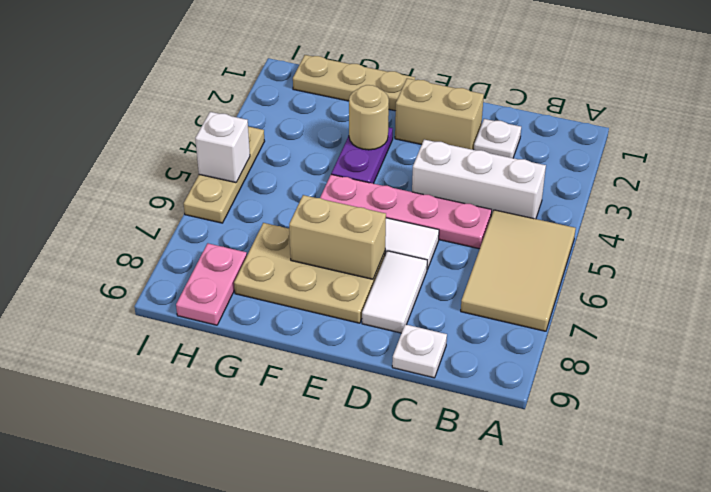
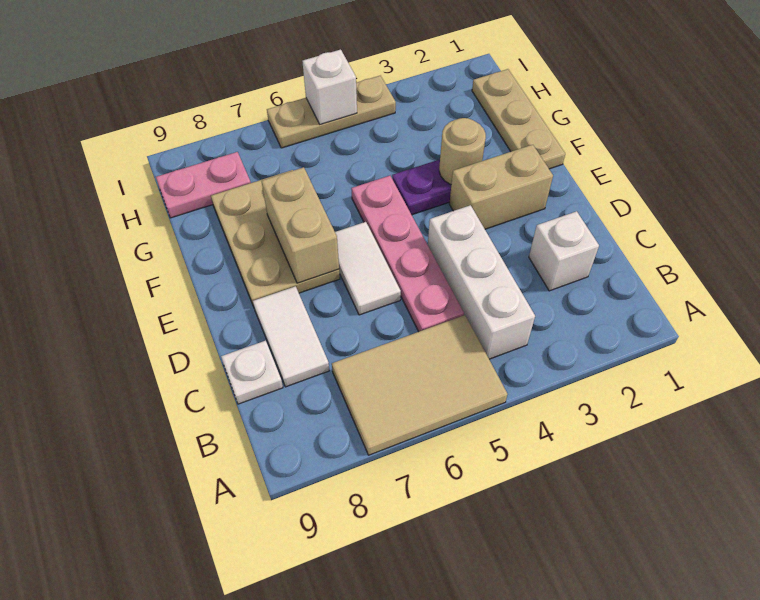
white plate C2 level 1 -> white brick C2 level 1
tan brick D2:E2 level 1 -> tan brick E2:E3 level 1
white tile D7:D8 level 1 -> white tile C8:D8 level 1

